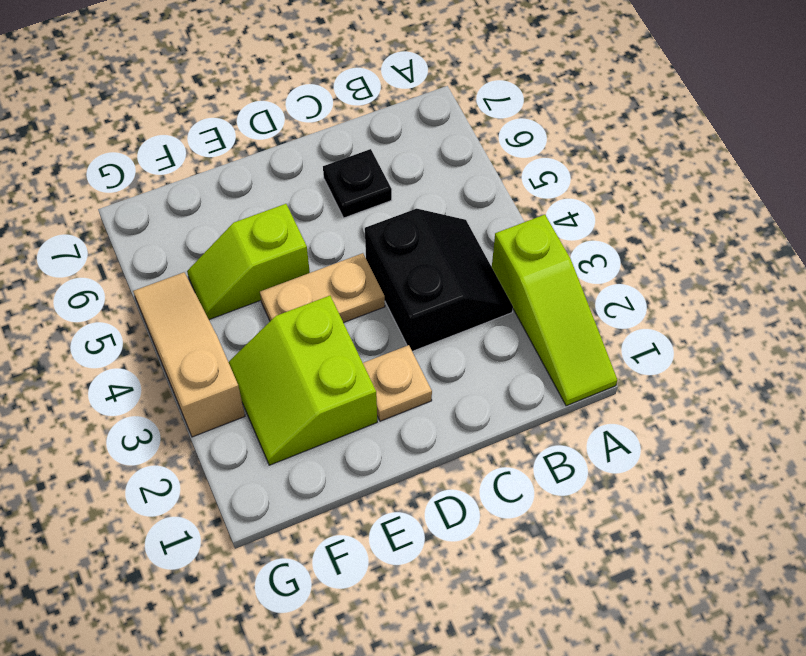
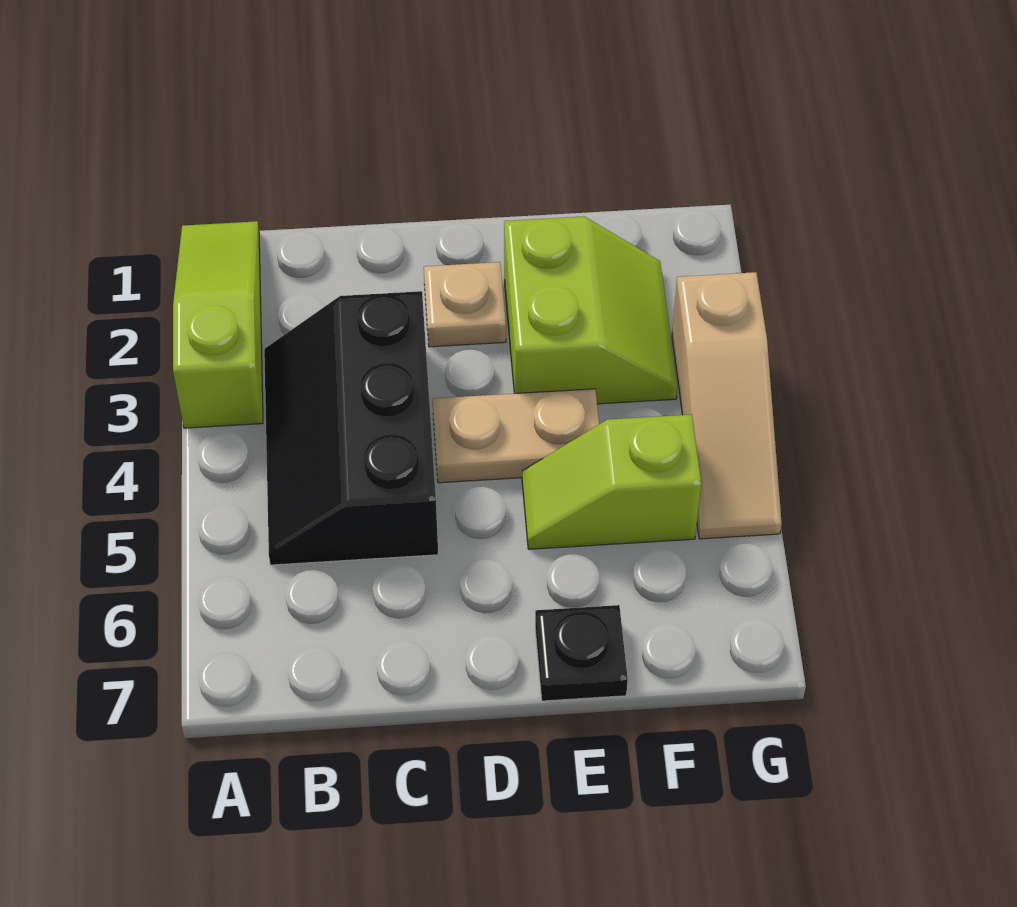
black slope B3:C4 level 1 top C -> black slope B3:C5 level 1 top C
black plate C6 level 1 -> black plate E7 level 1
lime slope E5:F5 level 1 top E -> lime slope E5:F5 level 1 top F

